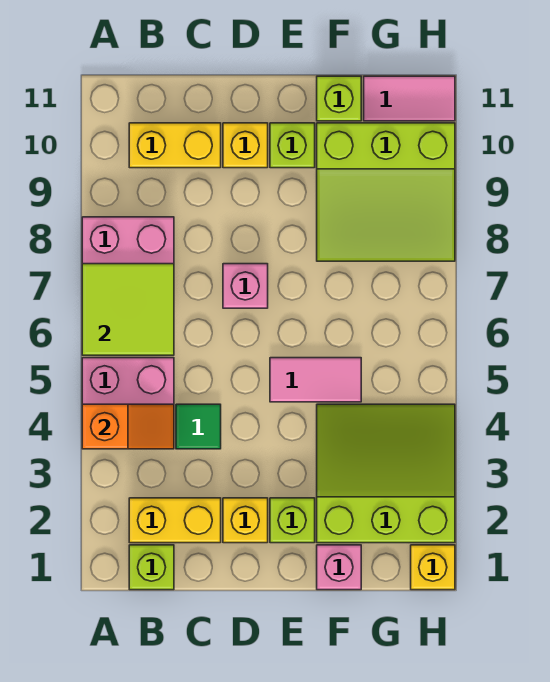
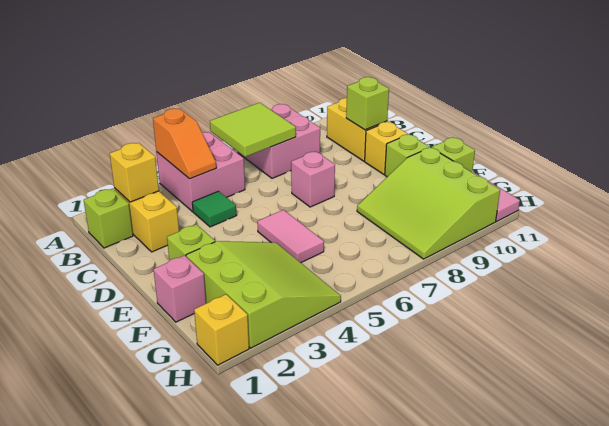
none -> lime brick C10 level 2
yellow brick D2 level 1 -> yellow brick B2 level 2

